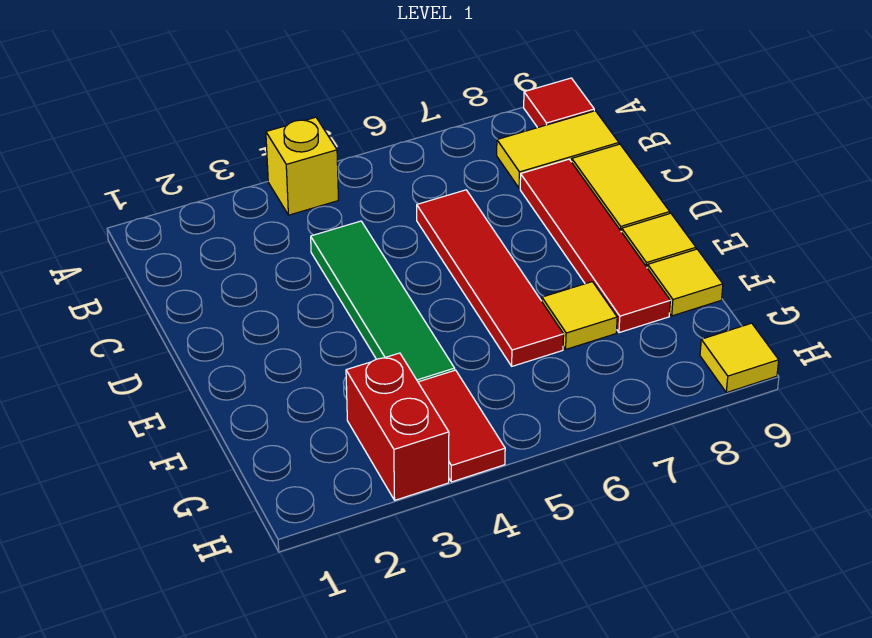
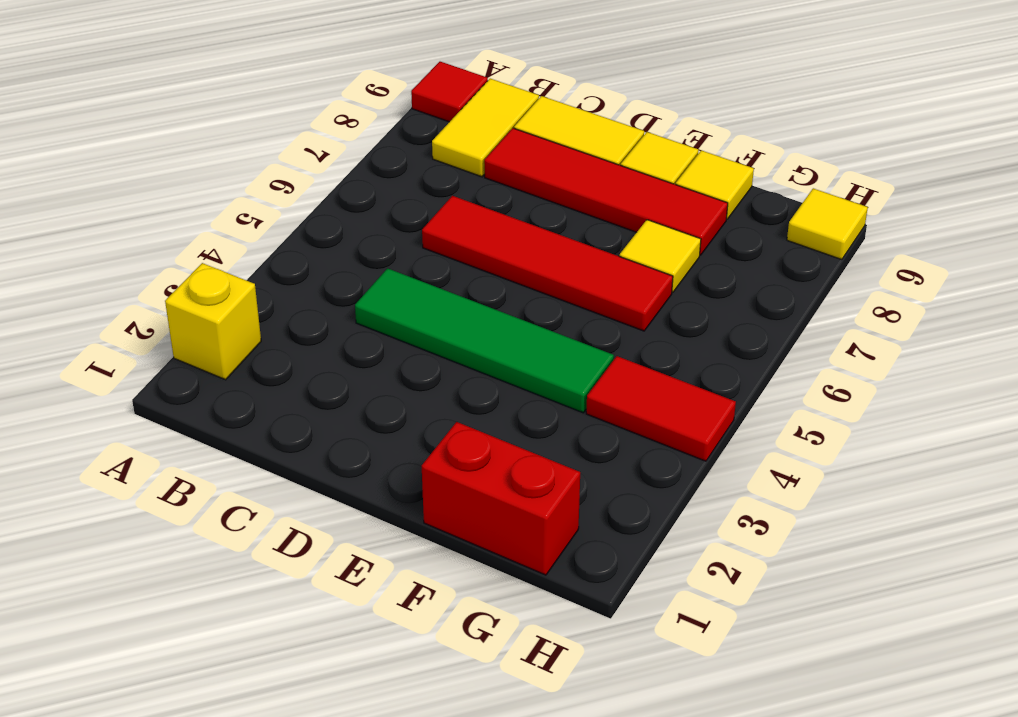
yellow brick A4 level 1 -> yellow brick A2 level 1
red brick G3:H3 level 1 -> red brick F1:G1 level 1

